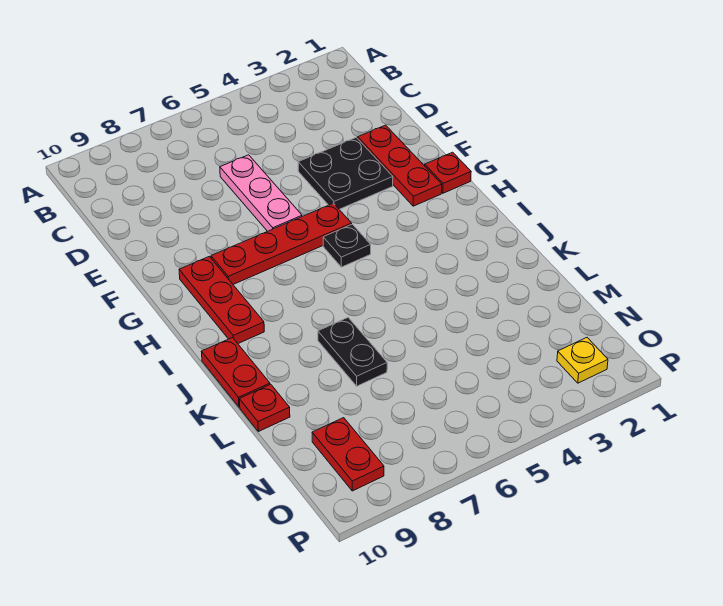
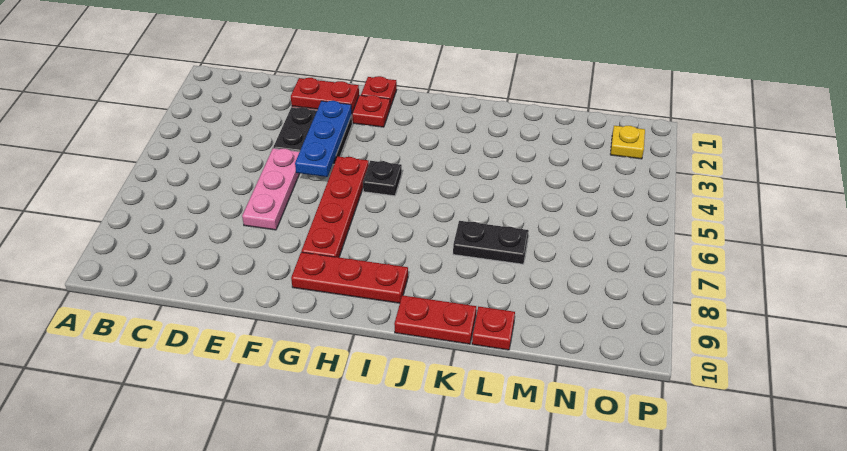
pink plate D6:F6 level 1 -> pink plate E5:E7 level 1
none -> blue plate F3:F5 level 2
red plate N9:O9 level 1 -> red plate E2:F2 level 2

